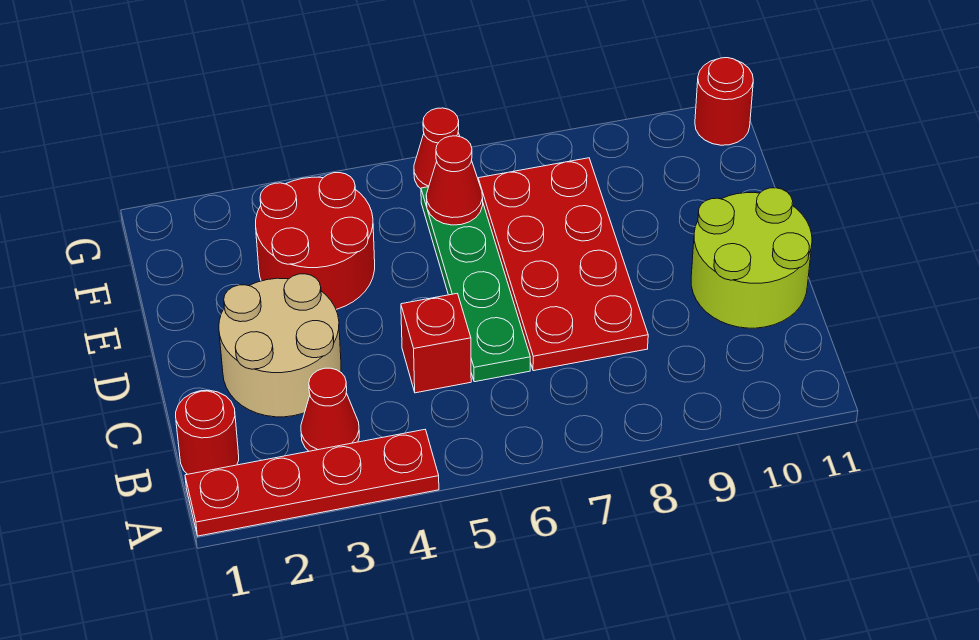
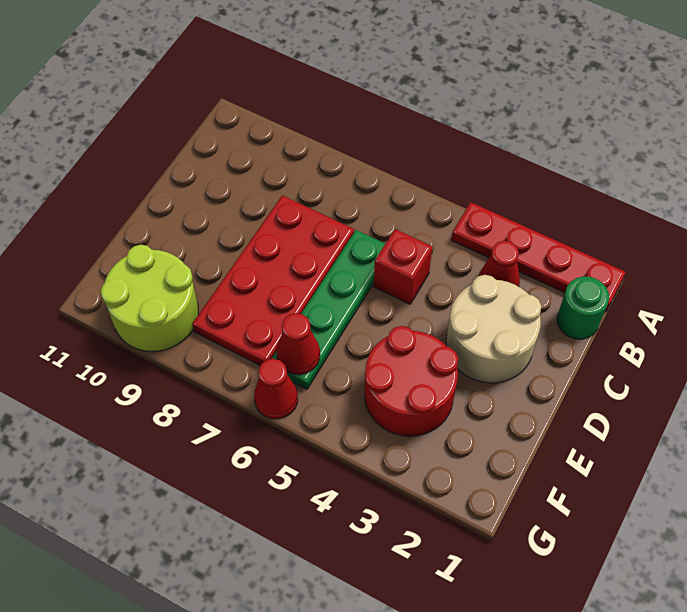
red round brick B1 level 1 -> green round brick B1 level 1
lime round brick C10:D11 level 1 -> lime round brick F9:G10 level 1
red round brick G11 level 1 -> none

